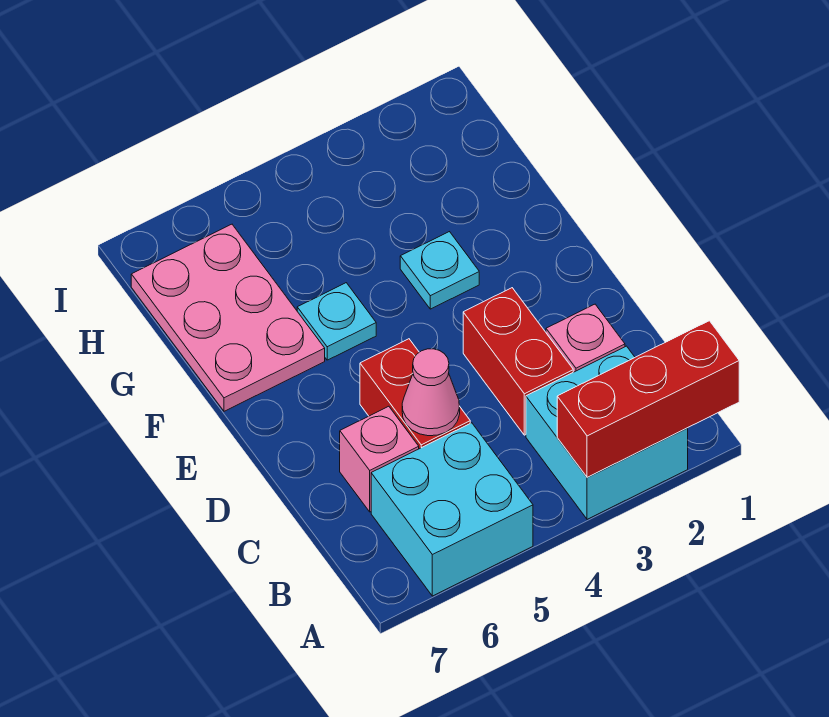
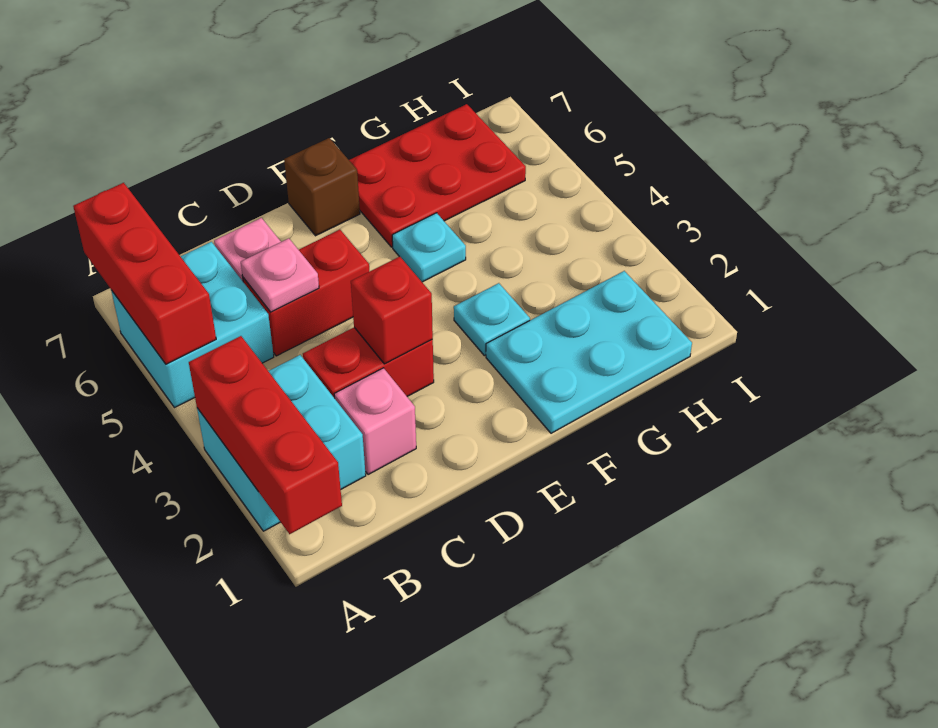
none -> red brick A5:A7 level 2
pink cone C5 level 2 -> pink plate C5 level 2
none -> red brick D3 level 2
none -> brown brick E7 level 1
none -> cyan plate F1:H2 level 1
pink plate F6:H7 level 1 -> red plate F6:H7 level 1

